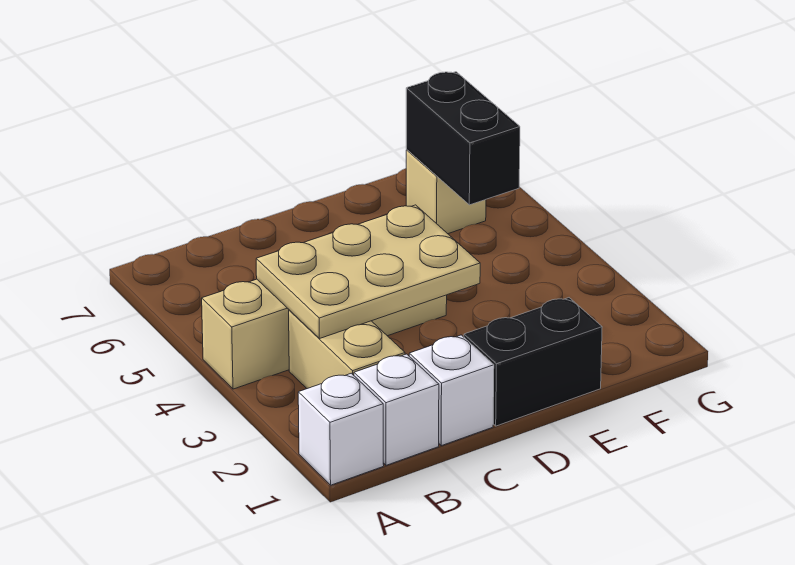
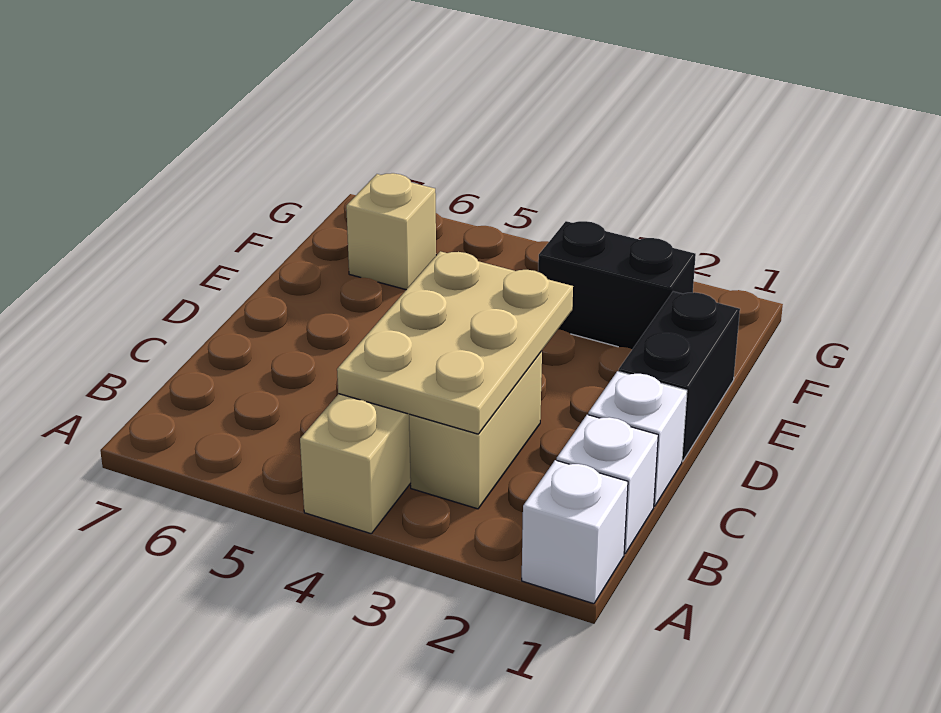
tan brick B2:B3 level 1 -> tan brick B3:C3 level 1
black brick F5:F6 level 2 -> black brick F2:F3 level 1

